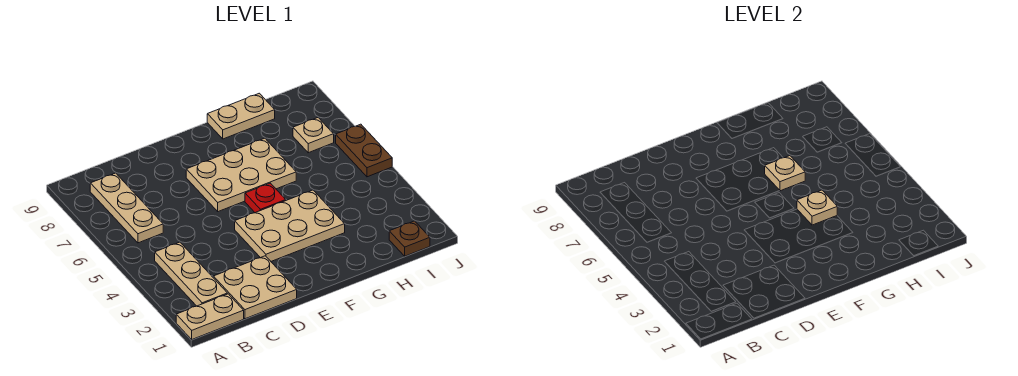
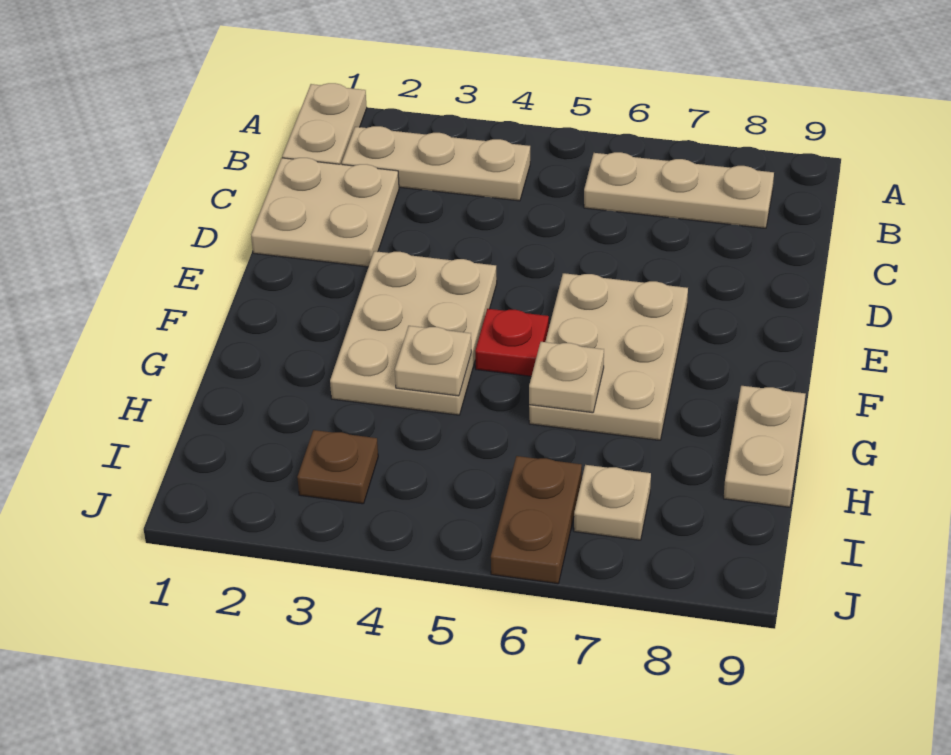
brown plate I1 level 1 -> brown plate I3 level 1
brown plate J5:J6 level 1 -> brown plate I6:J6 level 1

